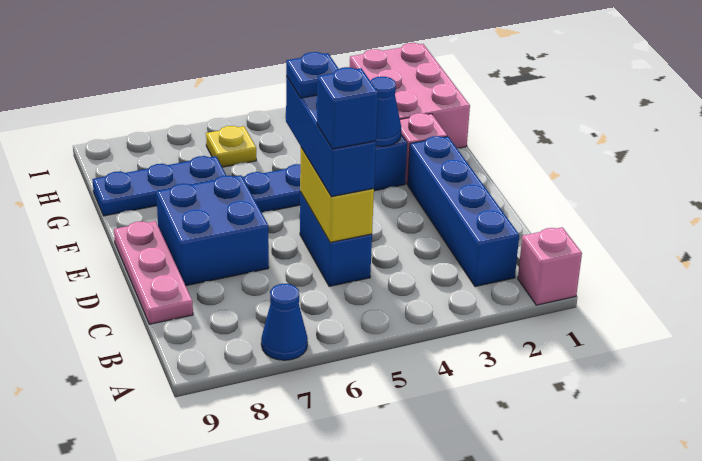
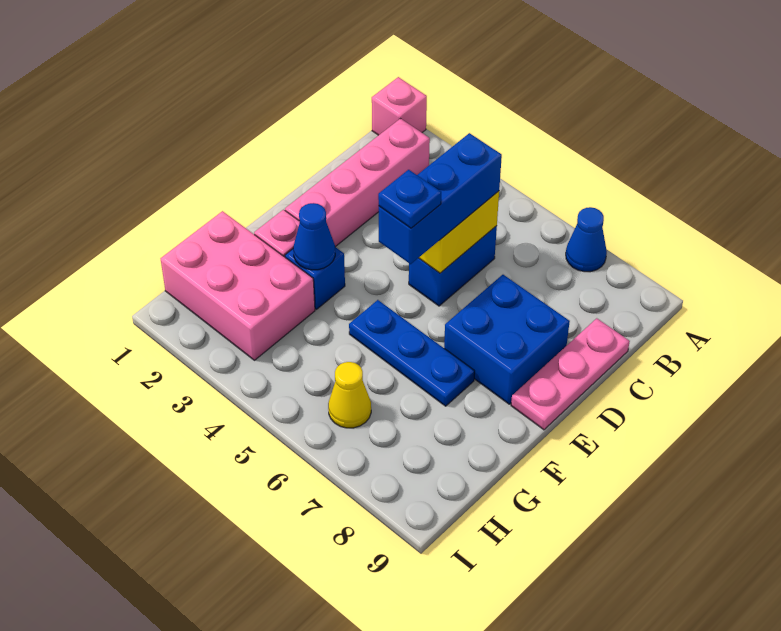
blue brick B2:E2 level 1 -> pink brick B2:E2 level 1
blue brick C5 level 4 -> none
pink brick G1:I2 level 1 -> pink brick G1:H3 level 1
blue plate G7:G9 level 1 -> none
yellow plate H6 level 1 -> yellow cone H6 level 1

